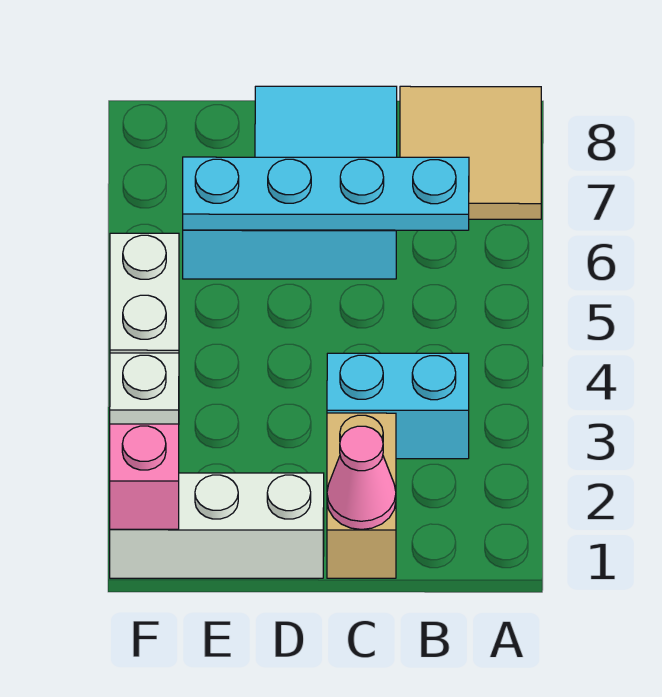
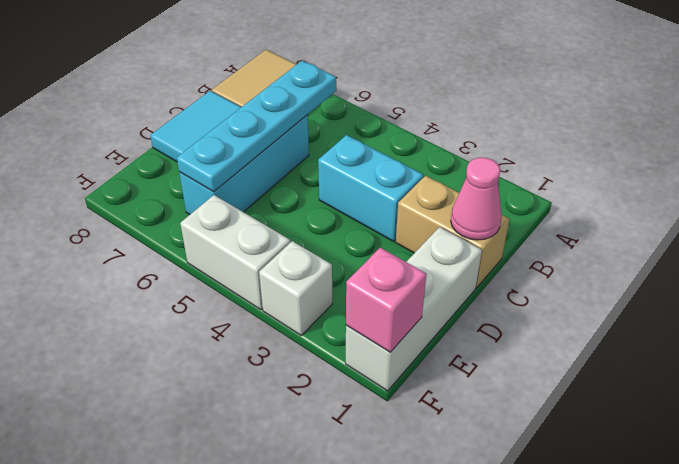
cyan brick B3:C3 level 1 -> cyan brick C3:C4 level 1

